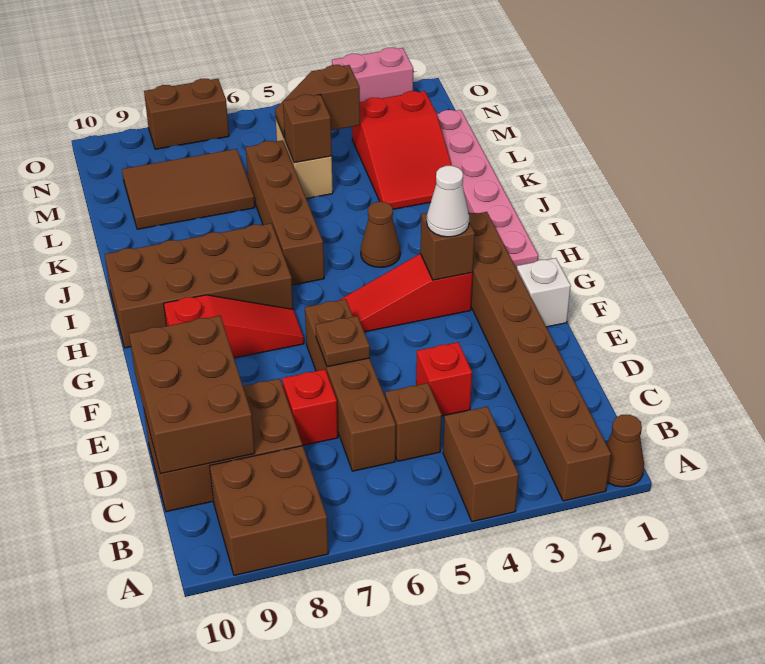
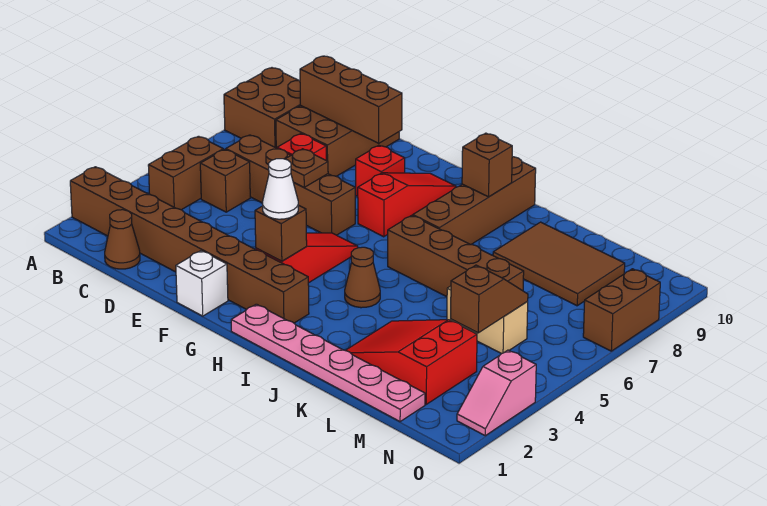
brown cone A1 level 1 -> brown cone C1 level 1
brown brick A4:B4 level 1 -> brown brick B4:B5 level 1
brown brick C9:E10 level 2 -> brown brick C9:E9 level 2
red brick D4 level 1 -> red brick F8 level 1
red slope G7:G9 level 1 top 9 -> red slope G7:G9 level 1 top 7
brown brick H7:I10 level 1 -> brown brick I7:I10 level 1
brown brick L5 level 2 -> brown brick I9 level 2
brown tile L7:M9 level 1 -> brown tile K8:M9 level 1
pink brick O2:O3 level 1 -> pink slope O2:O3 level 1 top 3

